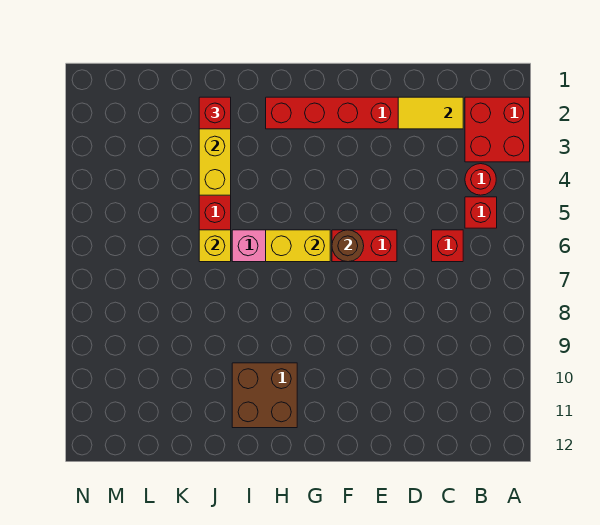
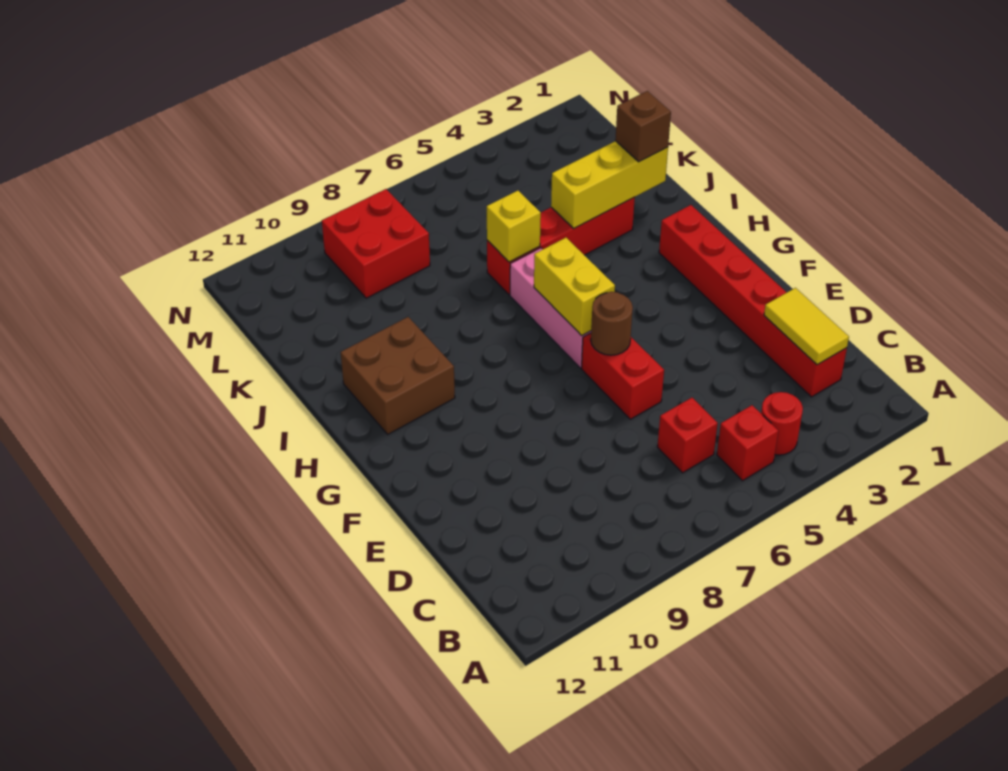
red brick A2:B3 level 1 -> red brick L8:M9 level 1
red brick J2 level 3 -> brown brick J2 level 3

